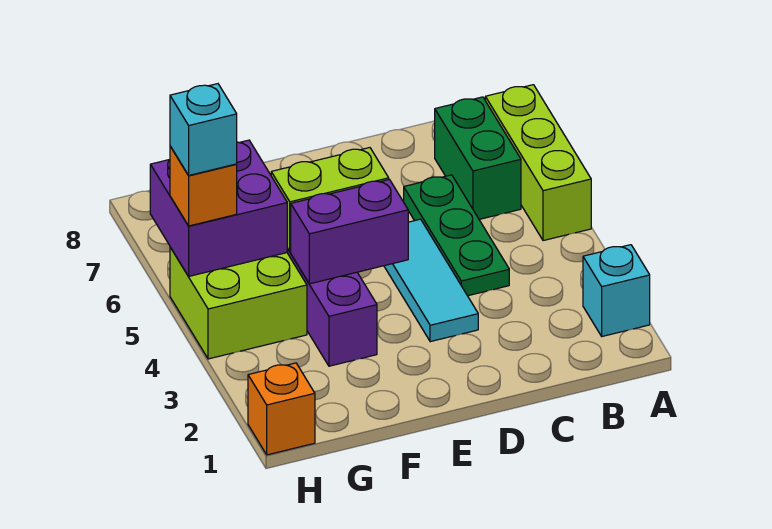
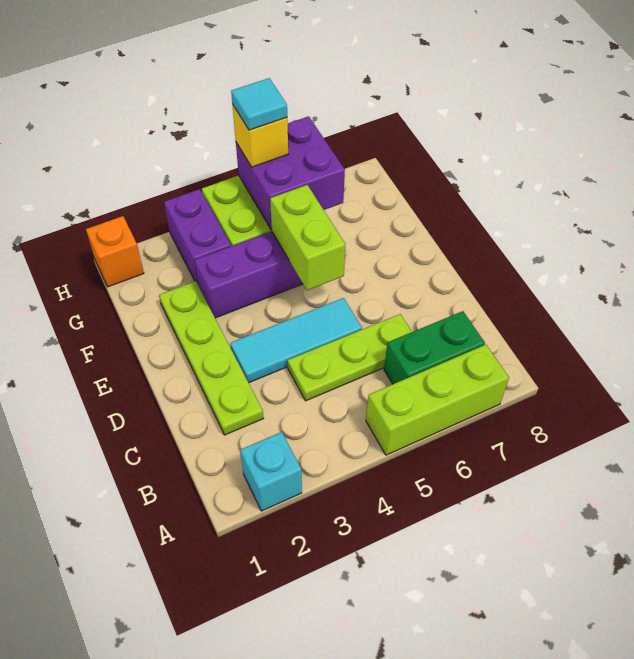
none -> lime plate C2:F2 level 1
green plate C4:C6 level 1 -> lime plate C4:C6 level 1
purple brick E4:F4 level 2 -> purple brick G3:H3 level 1
orange brick H5 level 3 -> yellow brick H5 level 3
cyan brick H5 level 4 -> cyan tile H5 level 4

